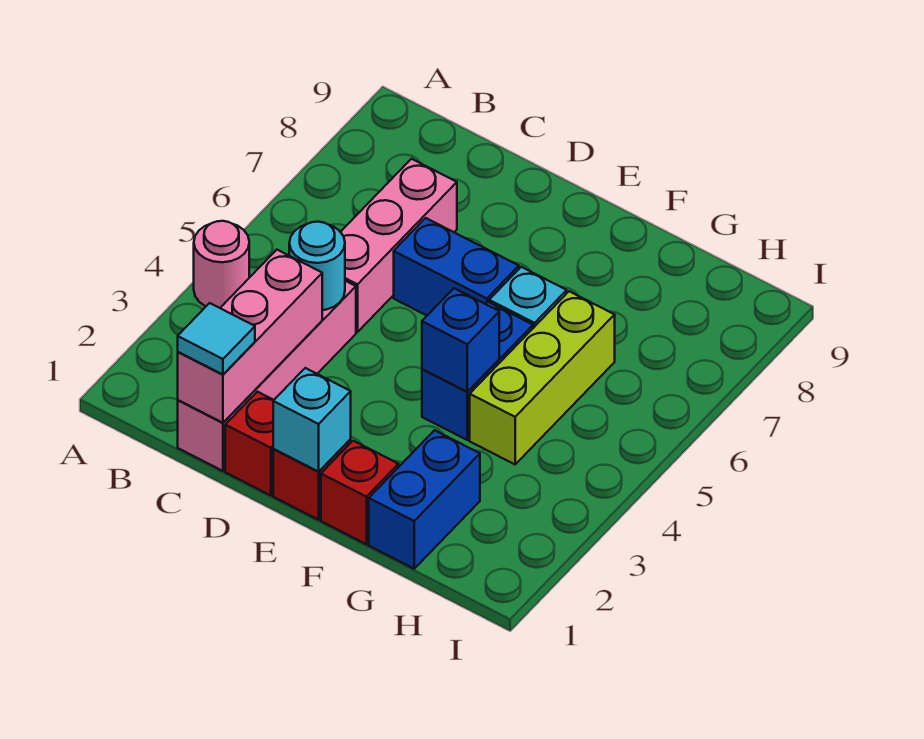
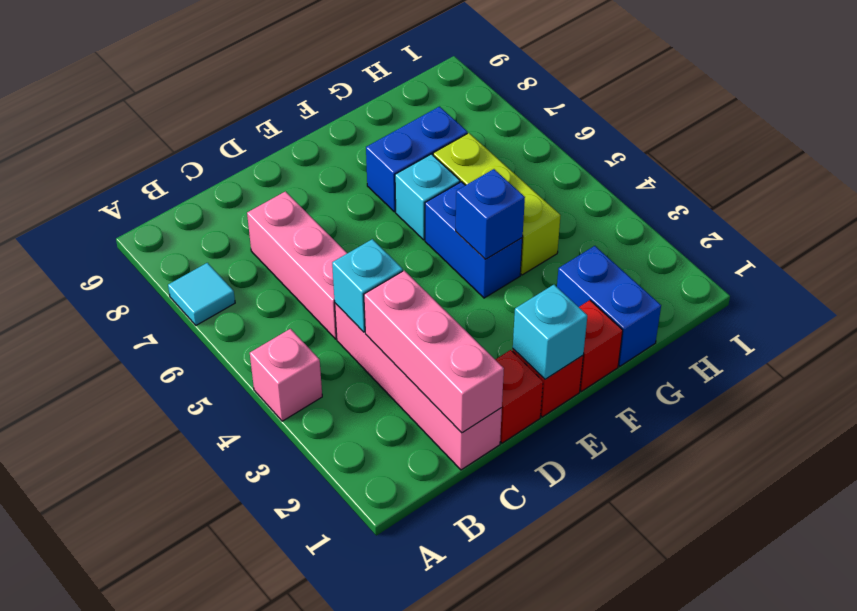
pink round brick A4 level 1 -> pink brick A4 level 1
cyan tile C1 level 3 -> cyan tile A7 level 1
cyan round brick C4 level 2 -> cyan brick C4 level 2
blue brick D6:E6 level 1 -> blue brick F7:G7 level 1

